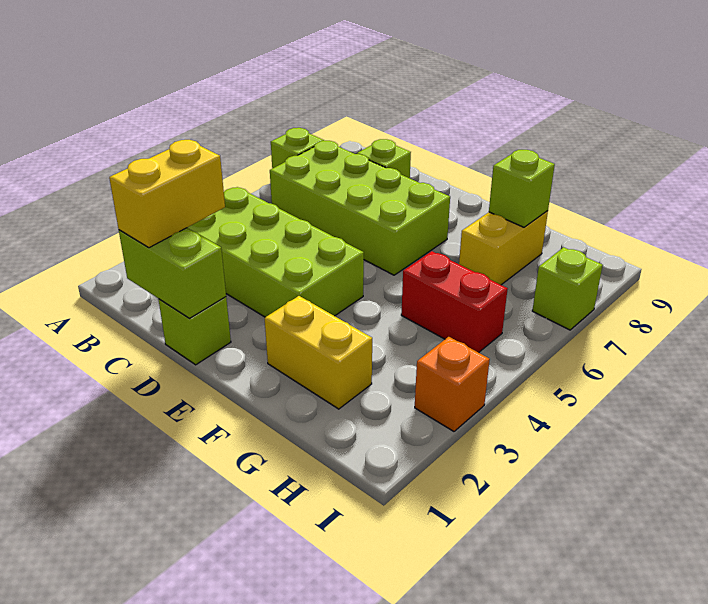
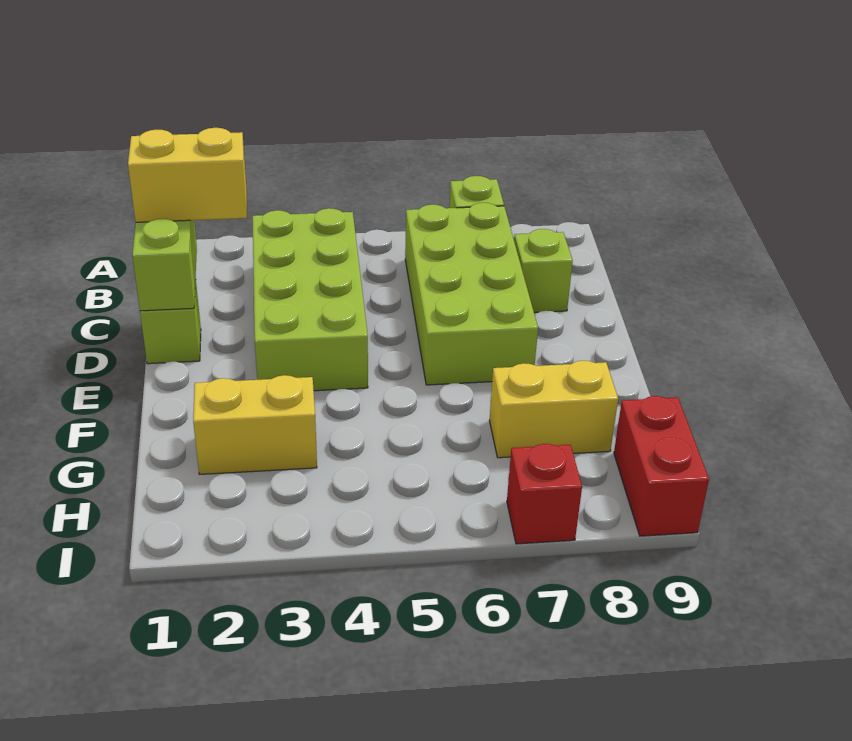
yellow brick F2:G2 level 1 -> yellow brick G2:G3 level 1
red brick G5:H5 level 1 -> red brick H9:I9 level 1
lime brick G8 level 2 -> none
orange brick I3 level 1 -> none
lime brick I7 level 1 -> red brick I7 level 1

